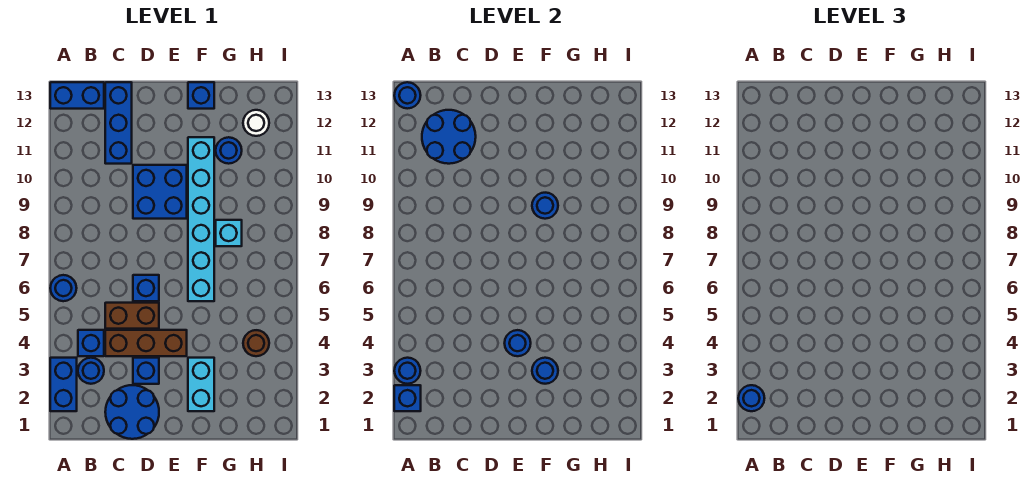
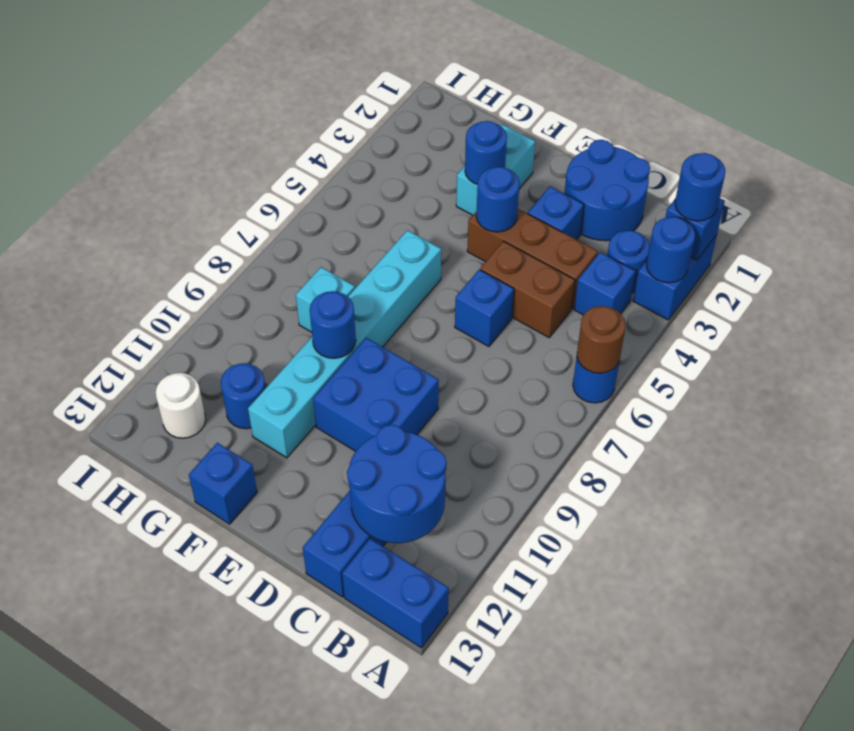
blue round brick A13 level 2 -> none
brown round brick H4 level 1 -> brown round brick A6 level 2

